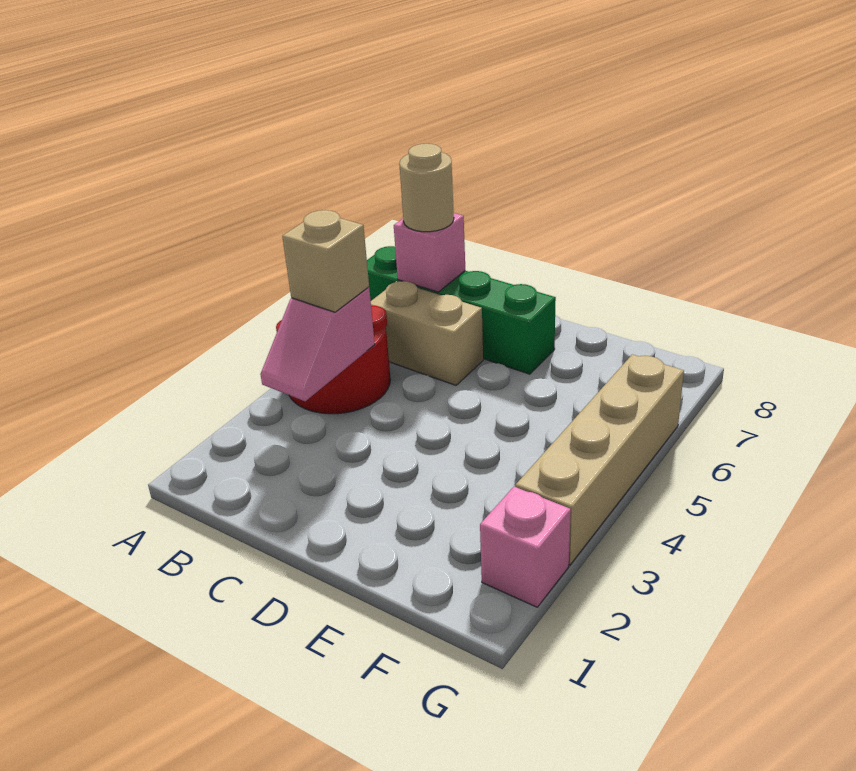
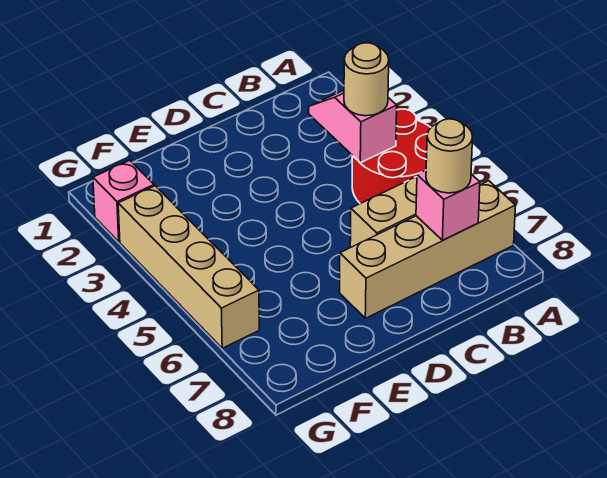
green brick A7:D7 level 1 -> tan brick A7:D7 level 1
tan brick B4 level 3 -> tan round brick B4 level 3

